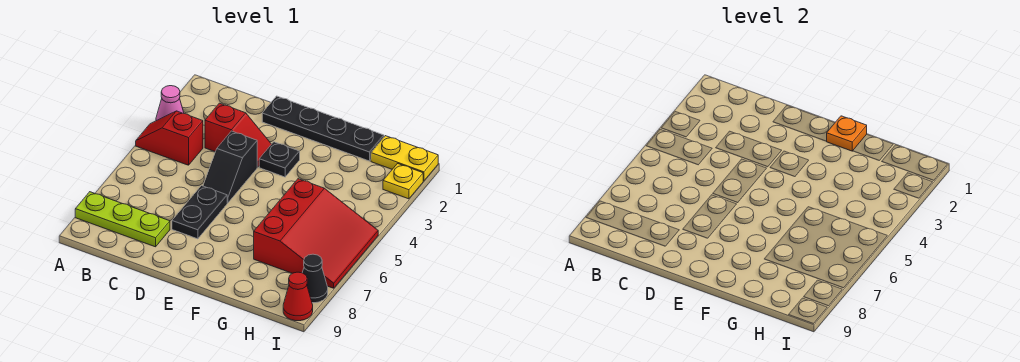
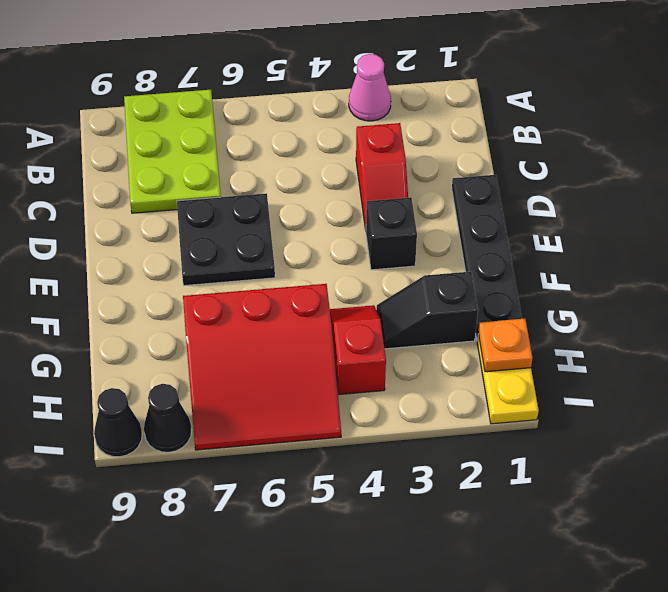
red slope A4:B4 level 1 top B -> red slope G4:H4 level 1 top H
lime plate A8:C8 level 1 -> lime plate A7:C8 level 1
black slope D4:D5 level 1 top 4 -> black slope G2:G3 level 1 top 2
black plate D6:D7 level 1 -> black plate D6:E7 level 1
black plate E3 level 1 -> black brick E3 level 1
orange plate F1 level 2 -> orange plate H1 level 2
yellow plate I2 level 1 -> none
red cone I9 level 1 -> black cone I9 level 1

